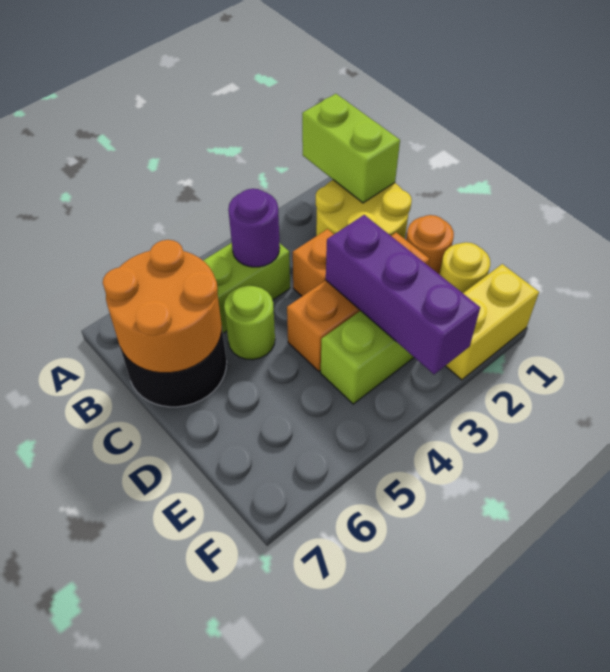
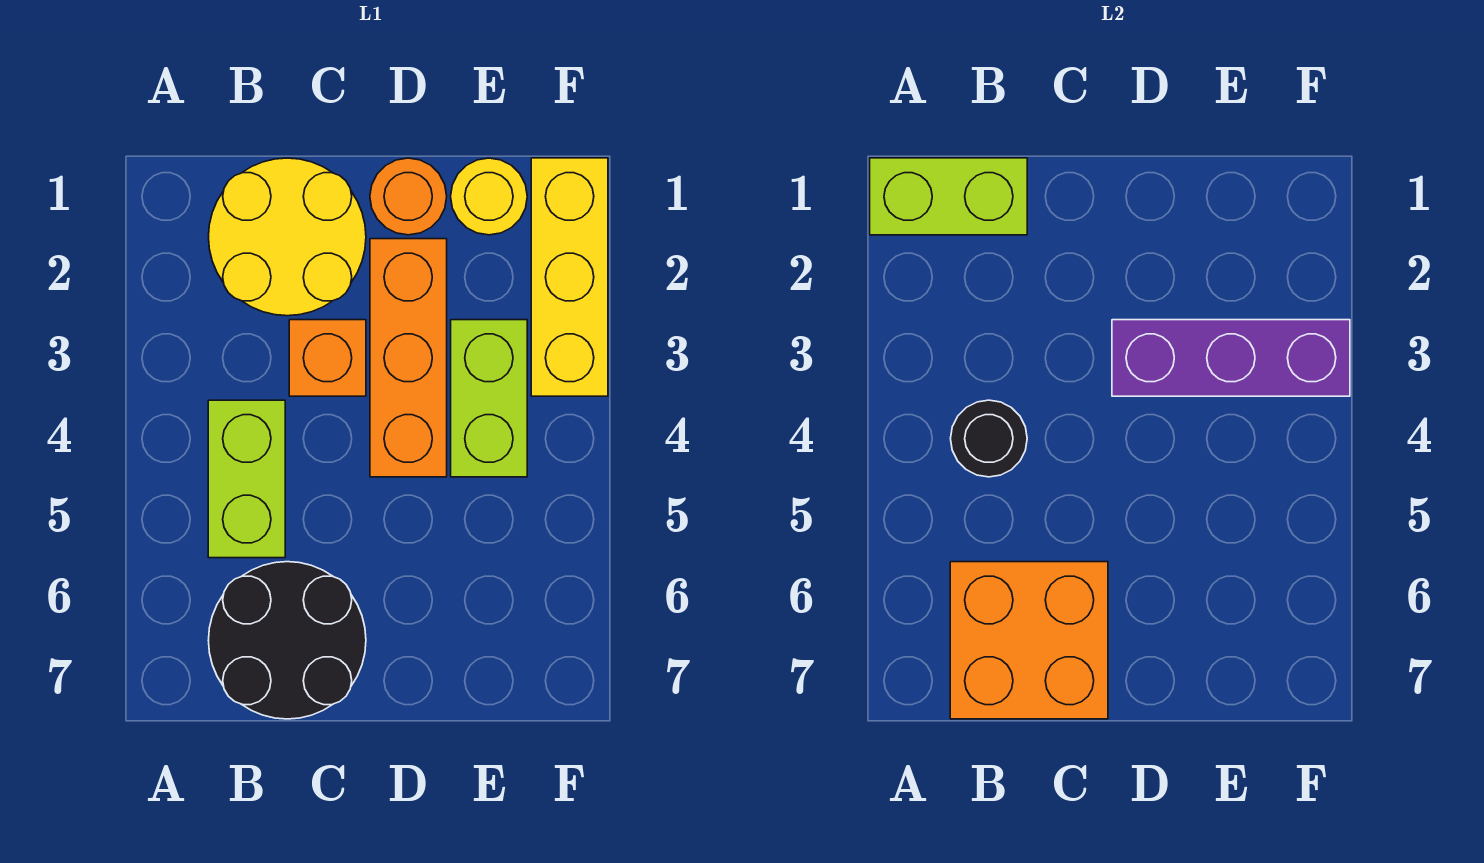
purple round brick B4 level 2 -> black round brick B4 level 2
orange round brick B6:C7 level 2 -> orange brick B6:C7 level 2
lime round brick C5 level 1 -> none
yellow brick F1:F2 level 1 -> yellow brick F1:F3 level 1

